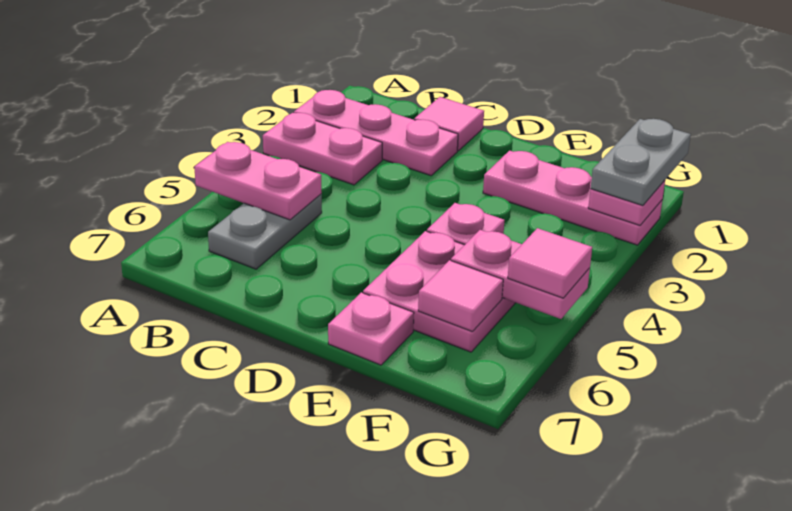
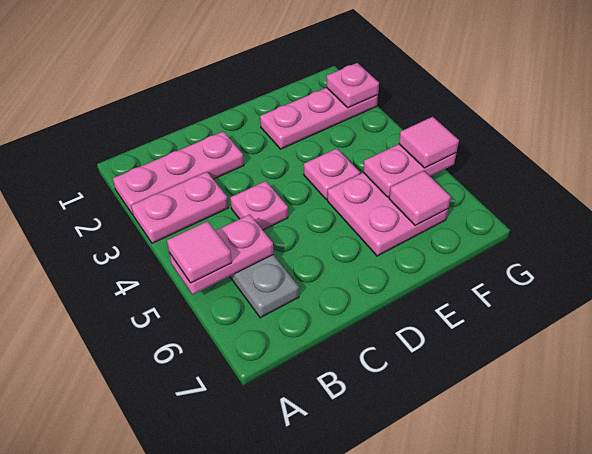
pink tile C1 level 1 -> pink tile A5 level 3
pink plate E7 level 1 -> pink plate C4 level 1
grey plate G1:G2 level 3 -> none

